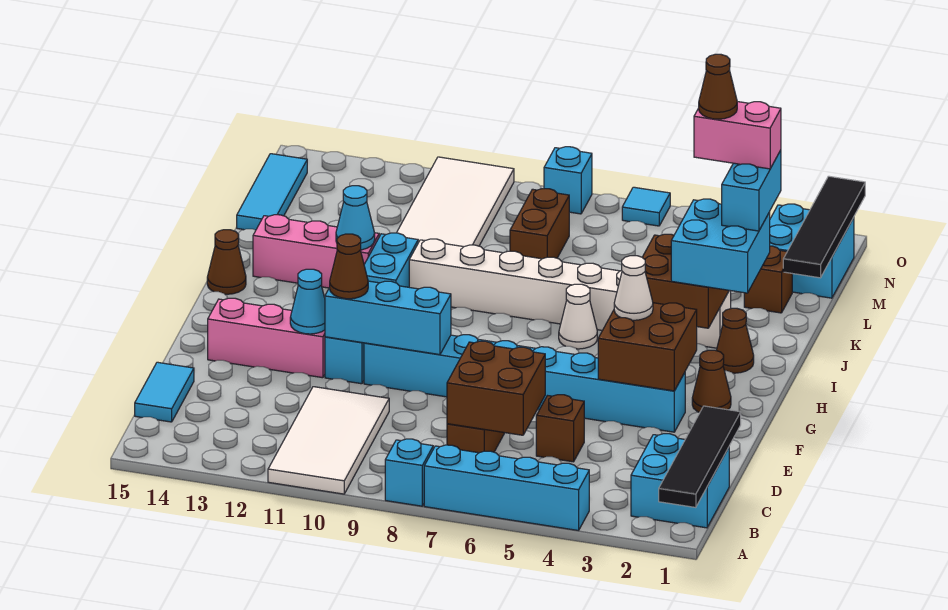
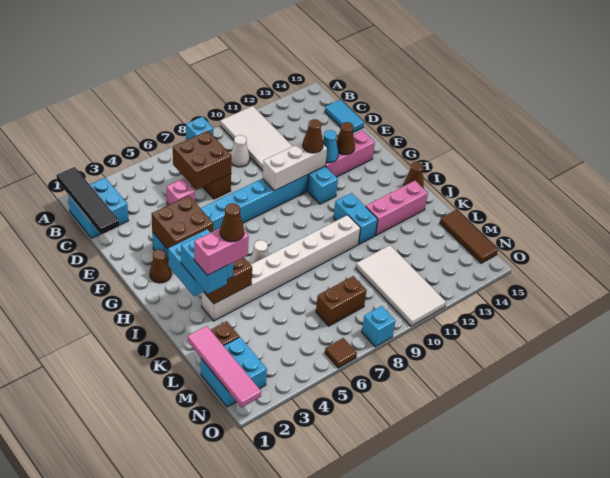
cyan brick A4:A7 level 1 -> none
brown brick D5 level 1 -> pink brick D5 level 1
cyan brick F9:F11 level 2 -> white brick F9:F11 level 2
white cone G4 level 3 -> white cone C9 level 1
brown cone I2 level 1 -> brown cone F13 level 2
cyan cone J12 level 2 -> none
black tile L1:O1 level 2 -> pink tile L1:O1 level 2
brown brick L8:M8 level 1 -> brown brick M7:M8 level 1
cyan tile L15:N15 level 1 -> brown tile L15:N15 level 1
cyan tile O6 level 1 -> brown tile O6 level 1

